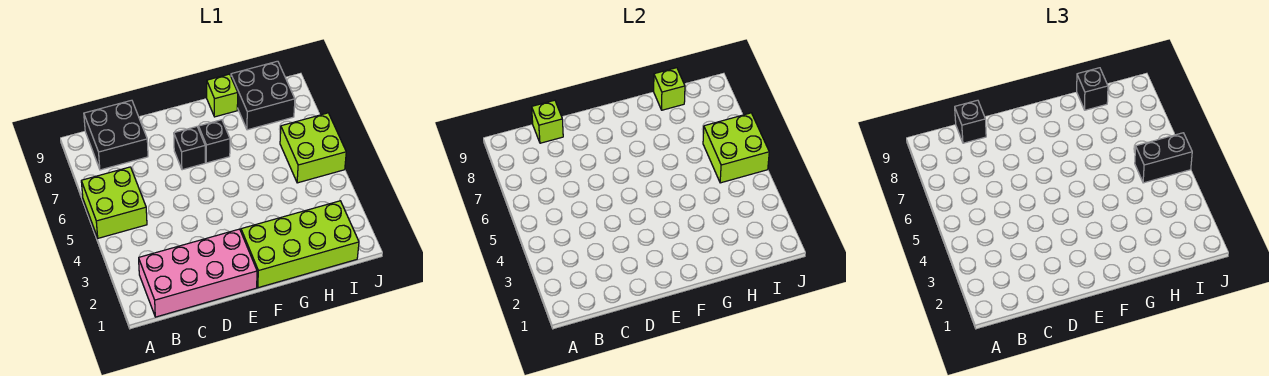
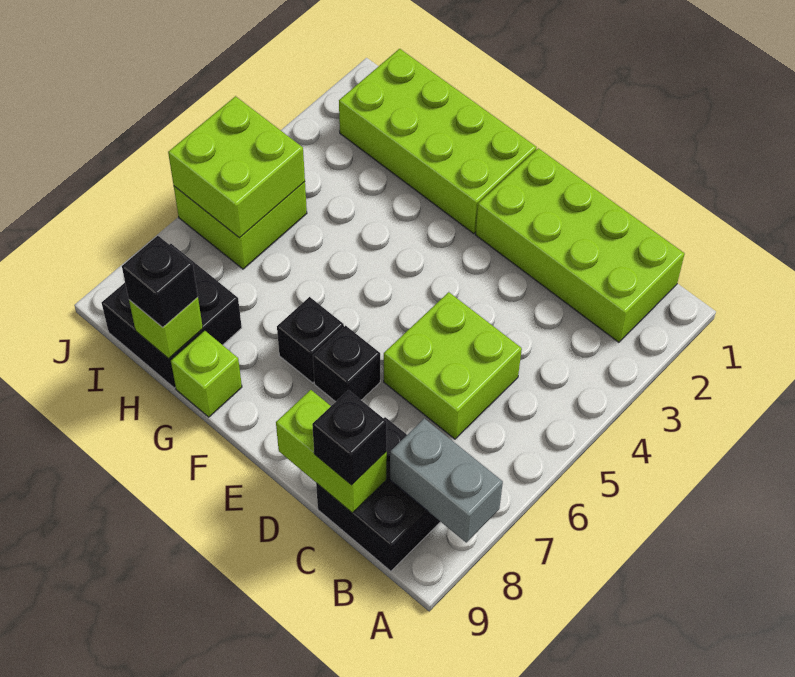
lime brick A5:B6 level 1 -> lime brick C5:D6 level 1
none -> grey brick A8:B8 level 2
pink brick B1:E2 level 1 -> lime brick B1:E2 level 1
lime brick C9 level 2 -> lime brick C9:D9 level 2
black brick I5:J5 level 3 -> none

